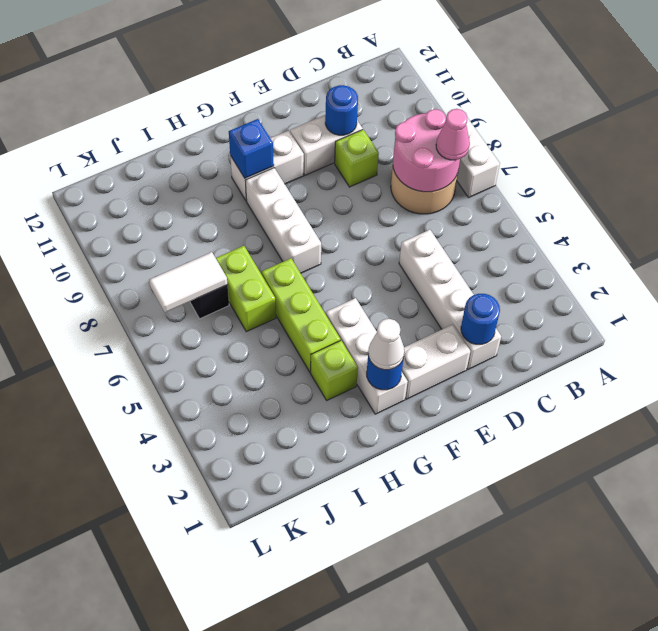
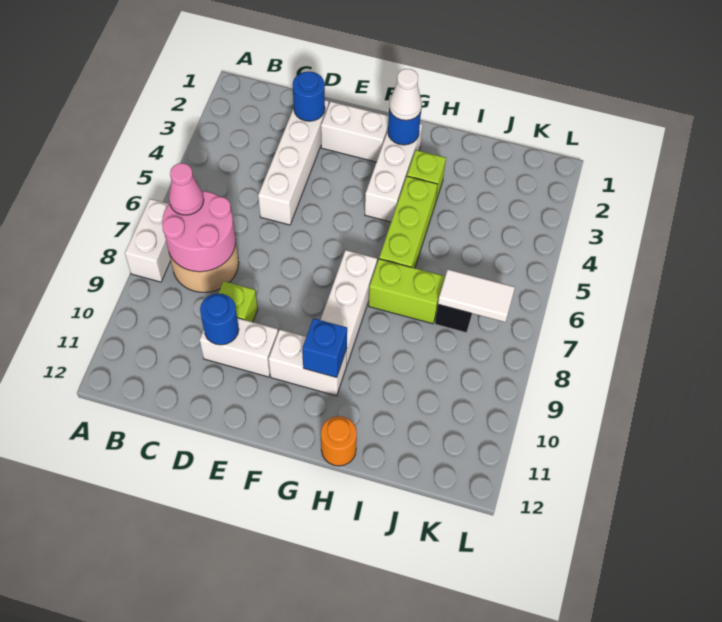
none -> orange round brick H12 level 1
lime brick I6:I7 level 1 -> lime brick H7:I7 level 1

